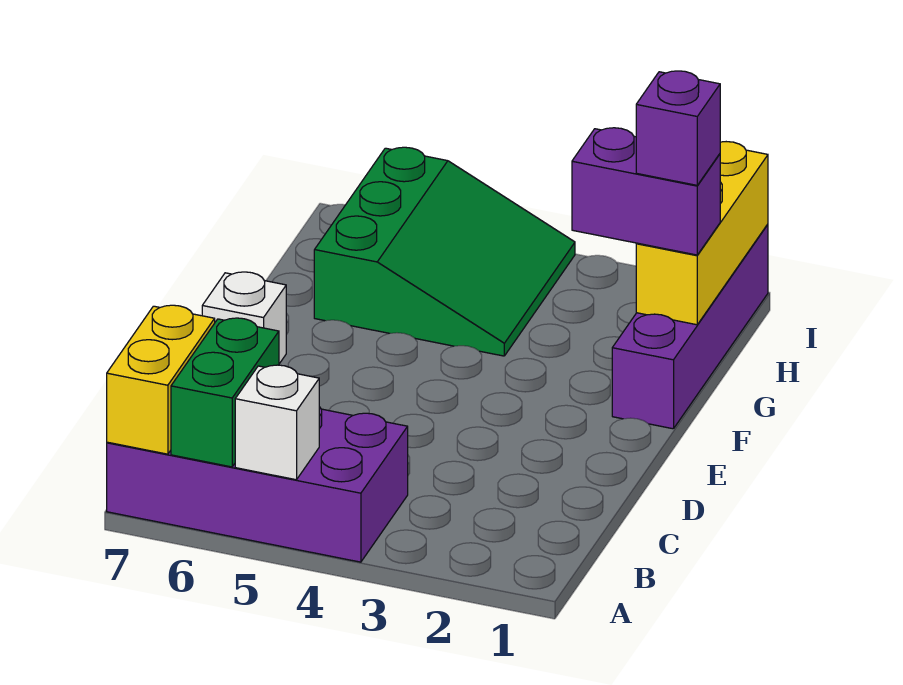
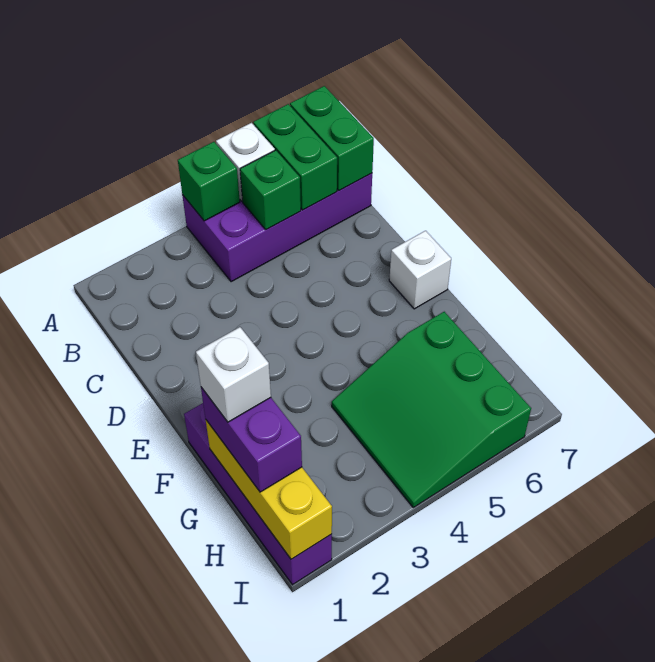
none -> green brick A4 level 2
yellow brick A7:B7 level 2 -> green brick A7:B7 level 2
none -> green brick B5 level 2
purple brick G1:G2 level 3 -> purple brick G1:H1 level 3
purple brick G1 level 4 -> white brick G1 level 4

